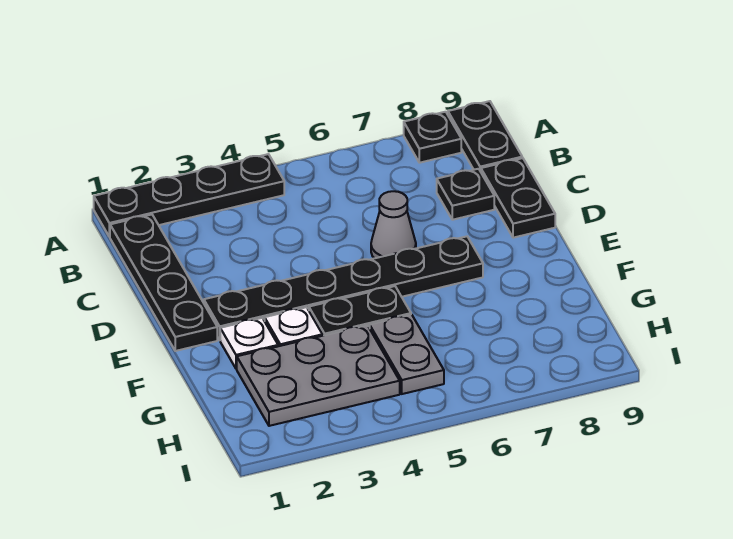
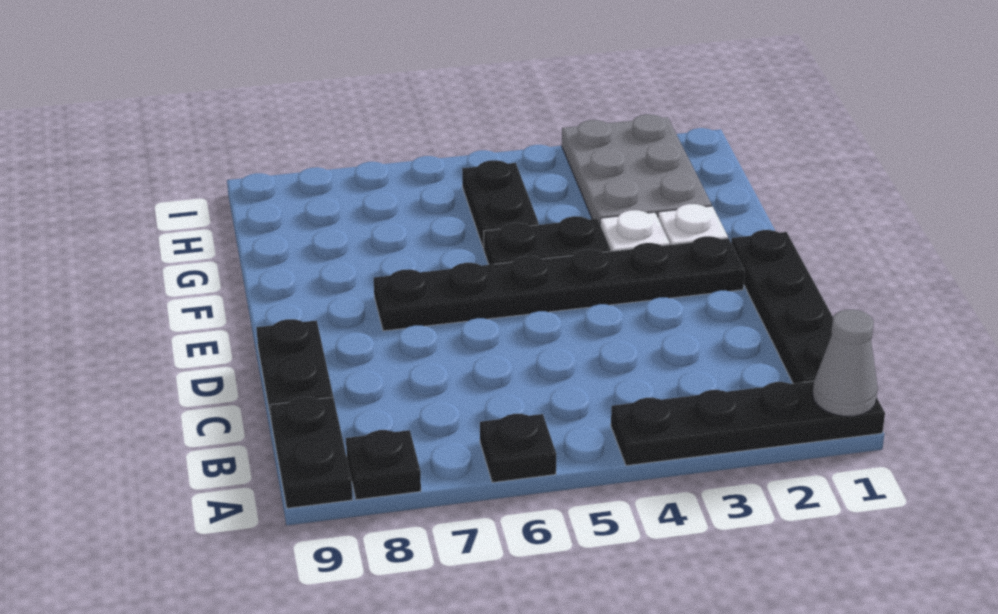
black plate C8 level 1 -> black plate A6 level 1
grey cone D6 level 1 -> grey cone A1 level 2
grey plate G2:H4 level 1 -> grey plate G2:I3 level 1
grey plate G5:H5 level 1 -> black plate G5:H5 level 1

